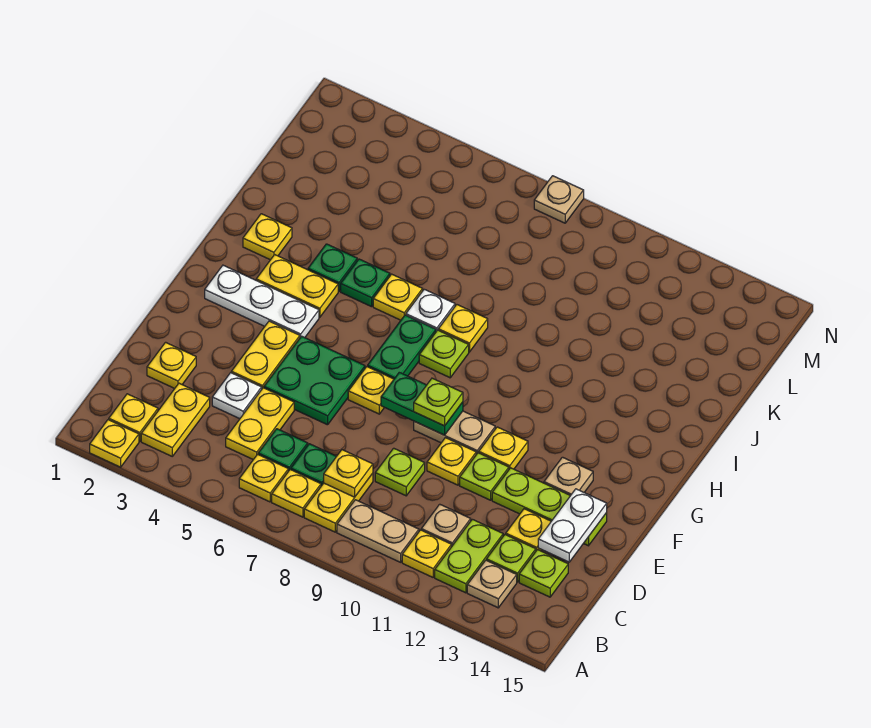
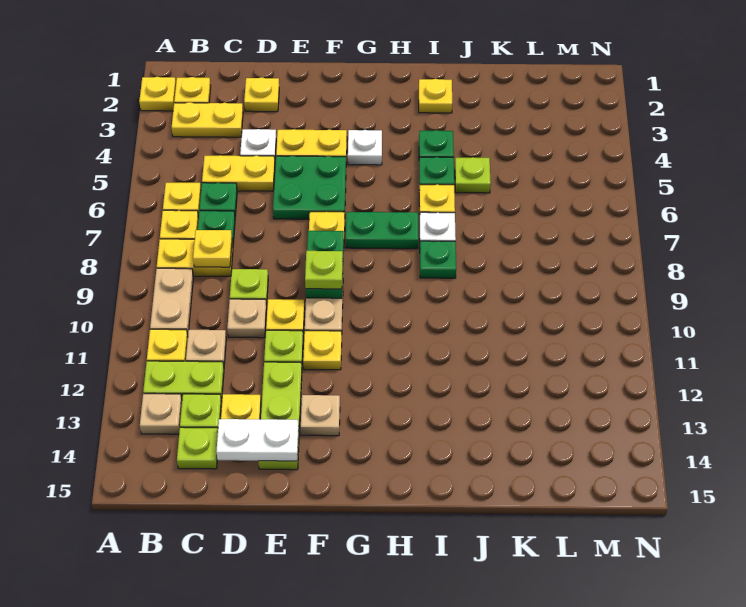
white plate G2:G4 level 1 -> white plate G4 level 1
yellow plate H3:H4 level 1 -> none
lime plate H8 level 1 -> lime plate J5 level 1
yellow plate I8 level 1 -> green plate I8 level 1
tan plate N8 level 1 -> tan plate D10 level 1

